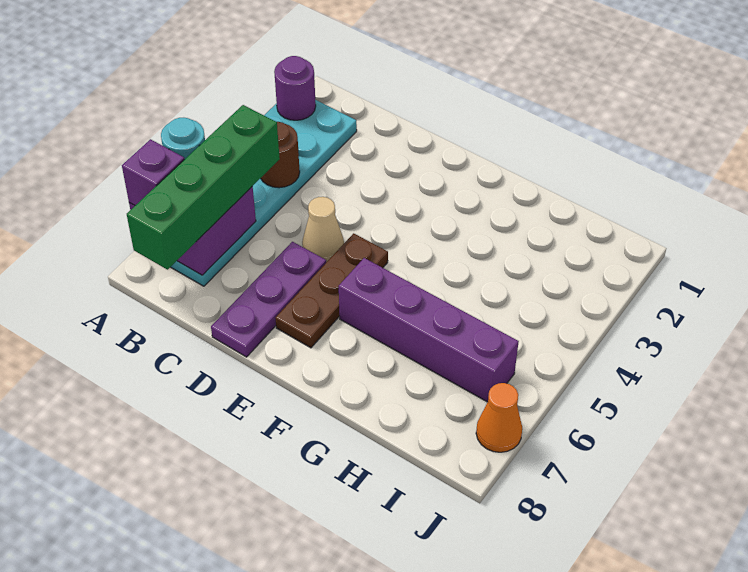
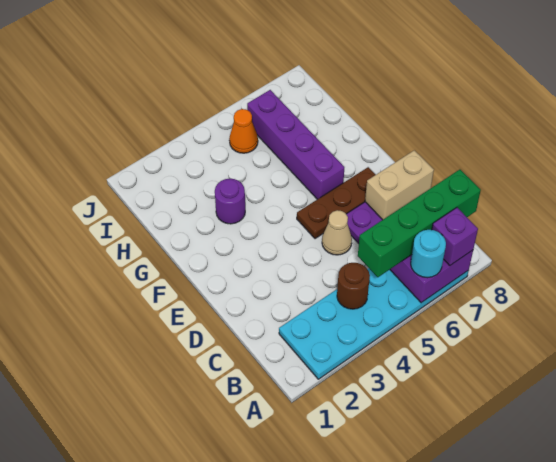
purple round brick A2 level 2 -> purple round brick G3 level 1
none -> tan brick D7:D8 level 2
orange cone J7 level 1 -> orange cone I5 level 1

